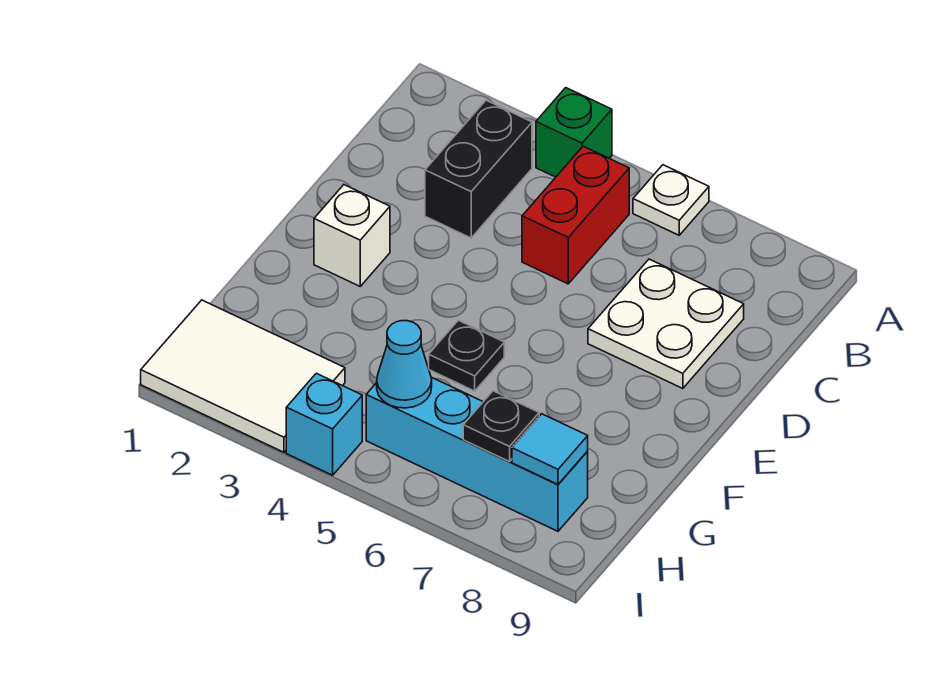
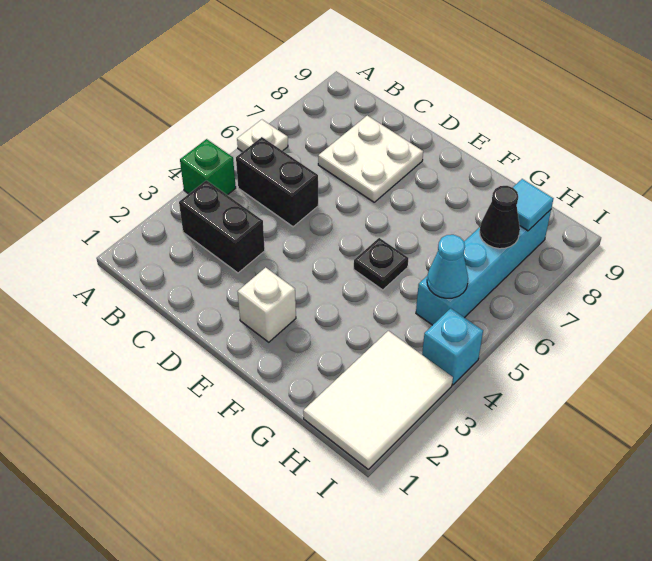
red brick B5:C5 level 1 -> black brick B5:C5 level 1
black plate H7 level 2 -> black cone H7 level 2

